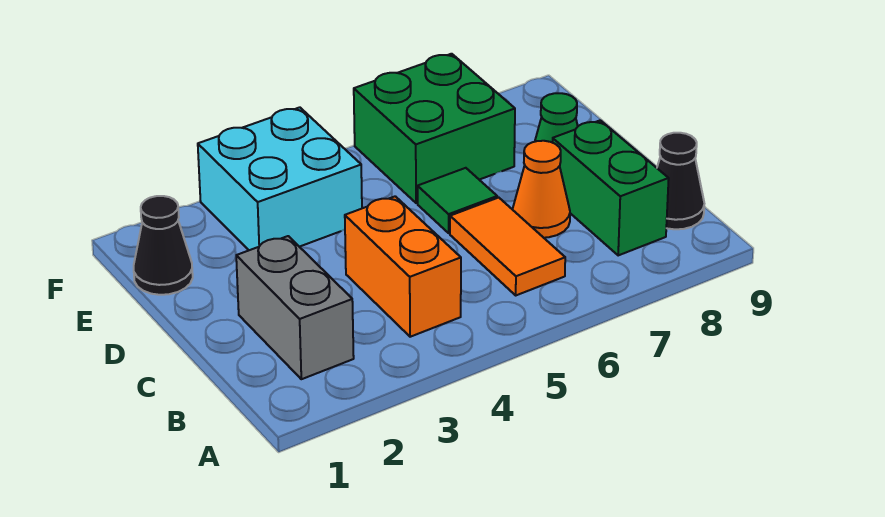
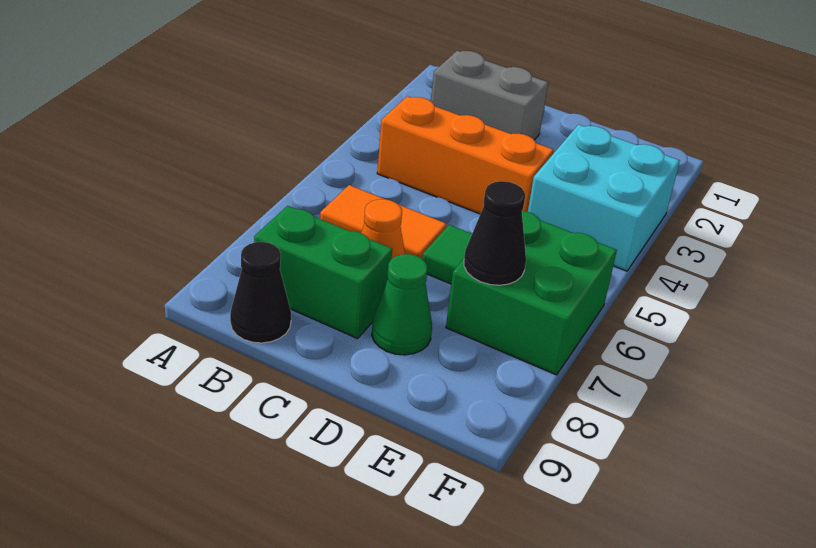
orange brick B4:C4 level 1 -> orange brick B4:D4 level 1
black cone E1 level 1 -> black cone E7 level 2

